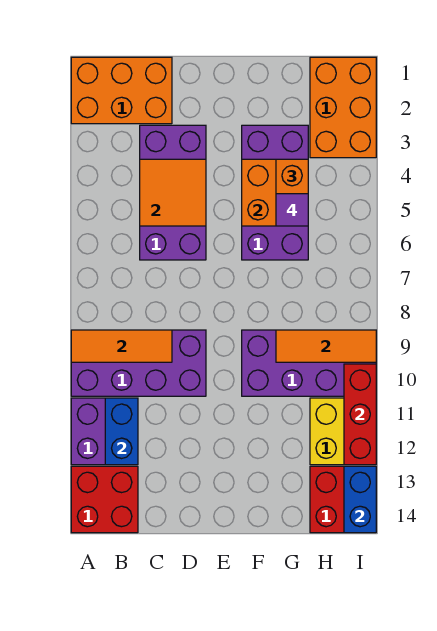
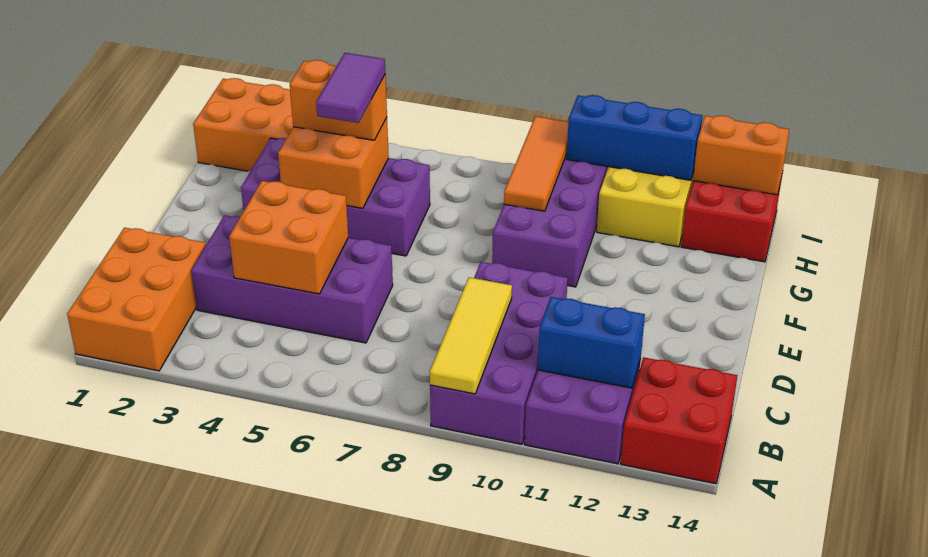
orange tile A9:C9 level 2 -> yellow tile A9:C9 level 2
orange tile C4:D5 level 2 -> orange brick C4:D5 level 2
purple tile G5 level 4 -> purple tile F5:G5 level 4
red brick I10:I12 level 2 -> blue brick I10:I12 level 2
blue brick I13:I14 level 2 -> orange brick I13:I14 level 2

